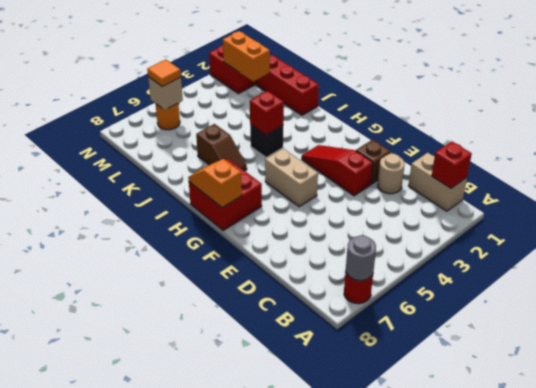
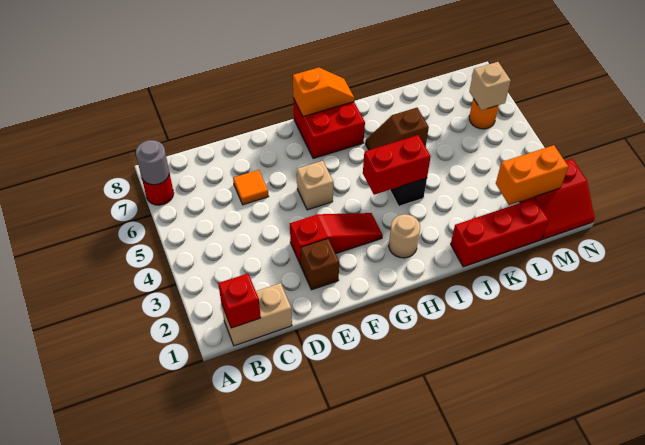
tan round brick D2 level 1 -> tan round brick H2 level 1
tan brick F5:G5 level 1 -> tan brick F5 level 1
red brick I4 level 2 -> red brick H4:I4 level 2
orange tile M6 level 3 -> orange tile D6 level 1

